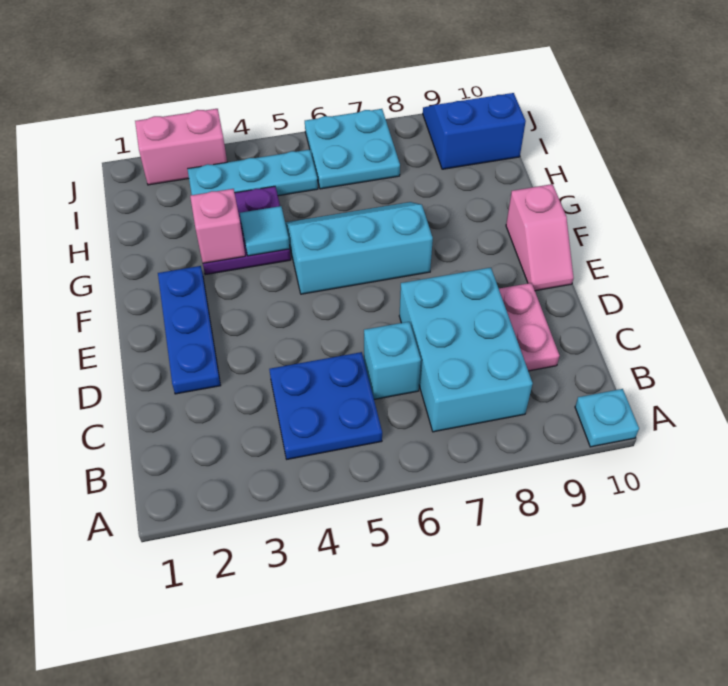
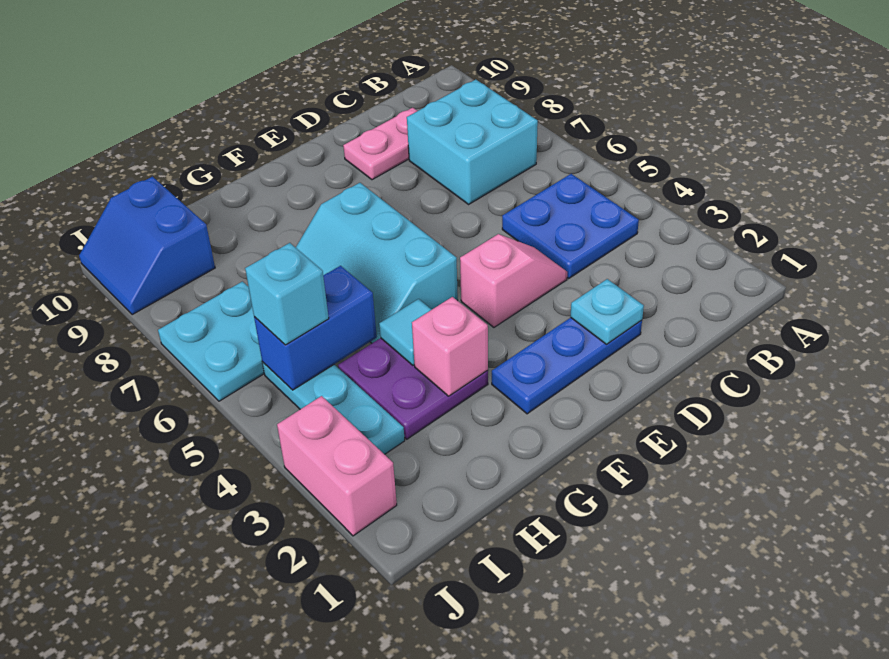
cyan plate A10 level 1 -> cyan plate D2 level 2
cyan brick B7:D8 level 1 -> cyan brick B7:C8 level 1
cyan brick C6 level 1 -> cyan brick I5 level 3
pink slope E10:F10 level 1 top F -> pink slope D4:E4 level 1 top E
none -> blue brick H5:I5 level 2

